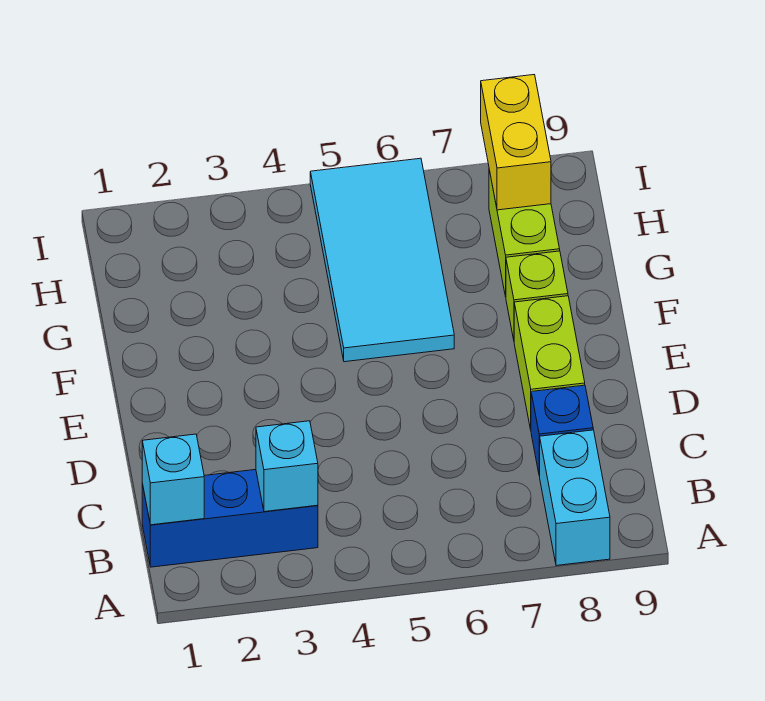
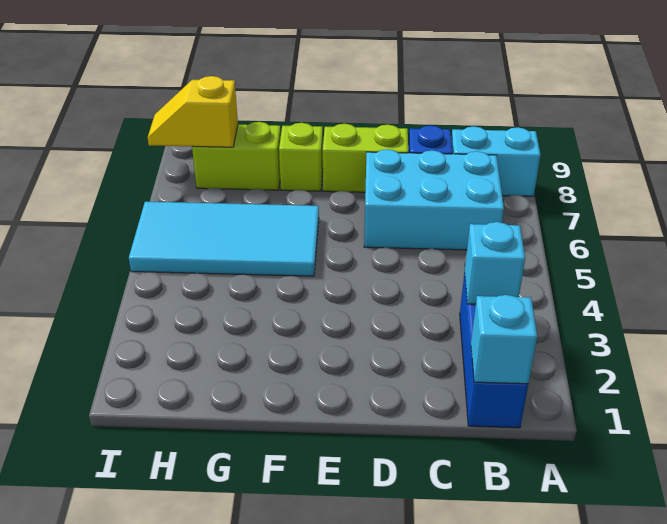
none -> cyan brick B6:D7 level 1
yellow brick H8:I8 level 2 -> yellow slope H8:I8 level 2 top H

